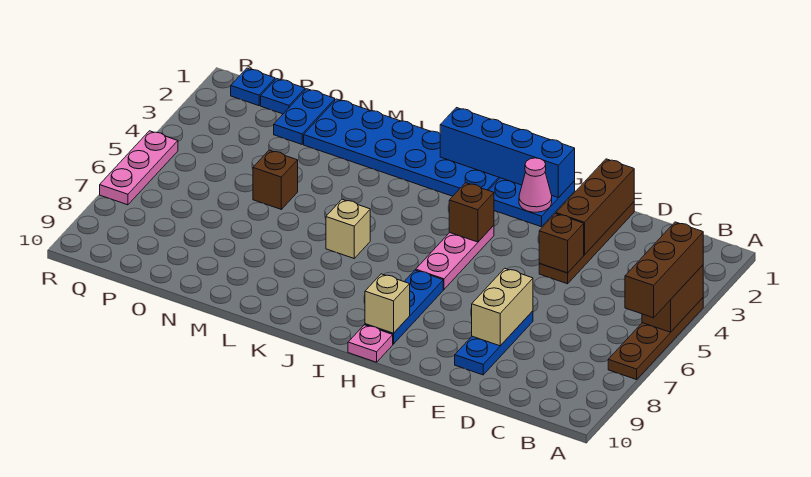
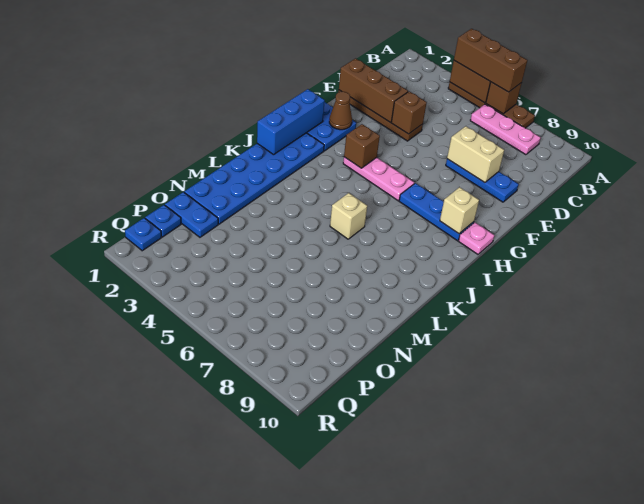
blue brick G1:J1 level 2 -> blue brick H1:J1 level 2
pink cone G2 level 2 -> brown cone G2 level 2
brown brick N5 level 1 -> brown brick A6 level 2
pink plate R5:R7 level 1 -> pink plate B6:B8 level 1

